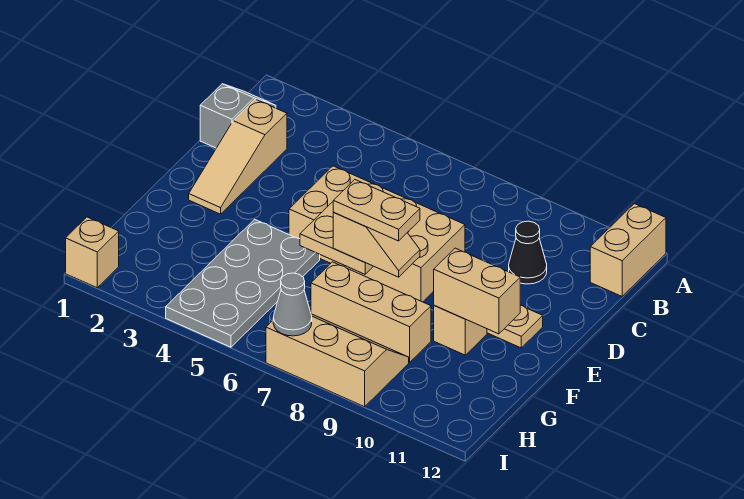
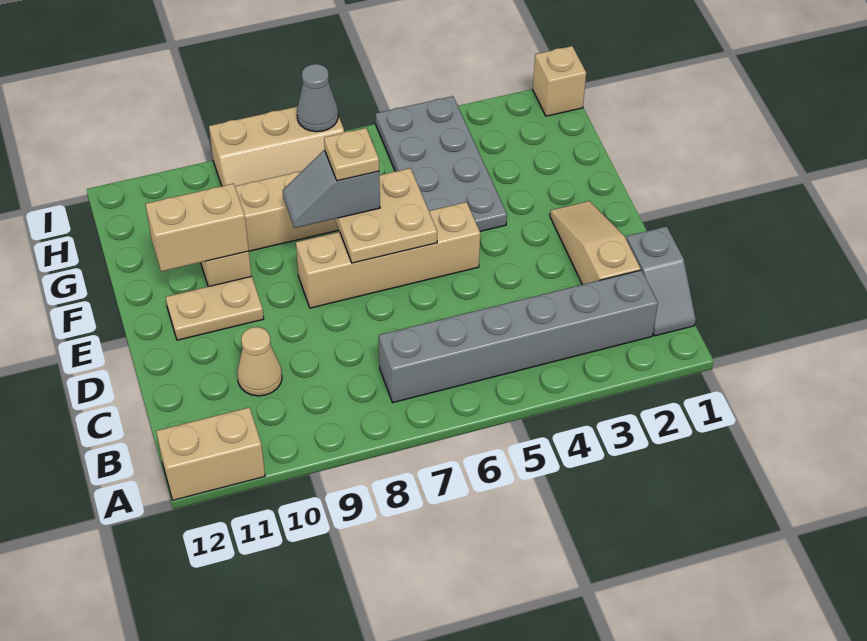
tan brick A12:B12 level 1 -> tan brick A11:A12 level 1
none -> grey brick B2:B7 level 1
black cone C10 level 1 -> tan cone C10 level 1
tan brick D5:E8 level 1 -> tan brick E5:E8 level 1
tan slope F7:F8 level 3 top 7 -> grey slope F7:F8 level 3 top 7
tan plate F7:F8 level 4 -> tan plate F7 level 4

